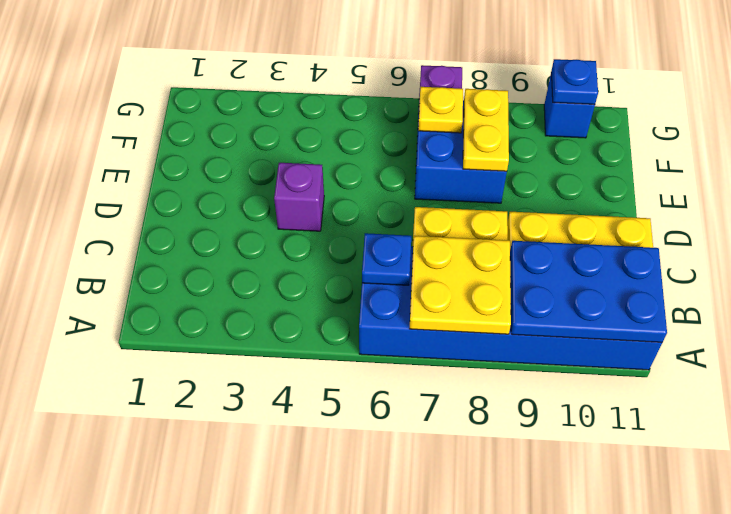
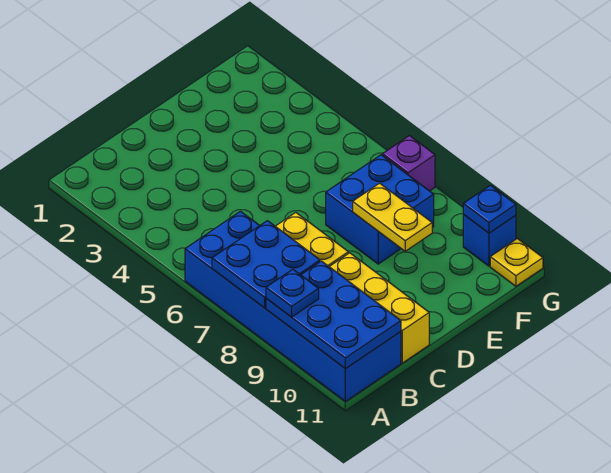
yellow plate A7:B8 level 2 -> blue plate A7:B8 level 2
blue plate B6 level 2 -> blue plate A9 level 3
purple brick D4 level 1 -> none
yellow plate E8:F8 level 2 -> yellow plate E8:E9 level 2
yellow plate F7 level 2 -> yellow plate G11 level 1

